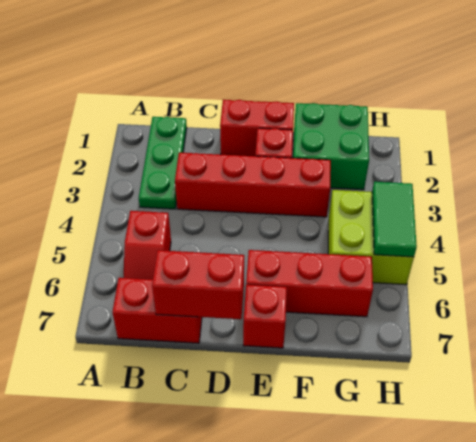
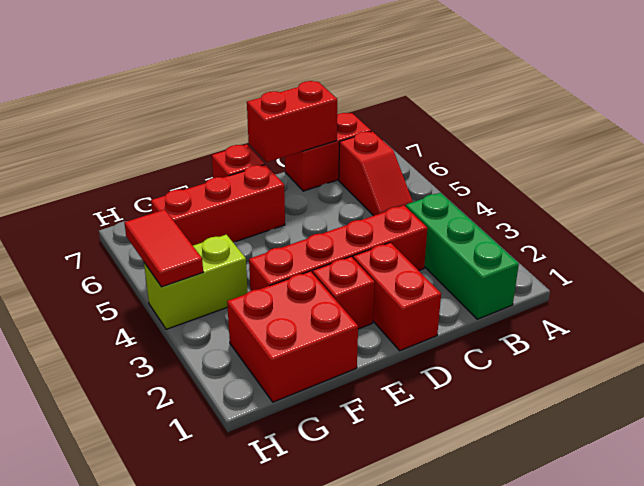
green plate B1:B3 level 1 -> green brick B1:B3 level 1
red slope B5:B6 level 1 top 5 -> red slope B5:B6 level 1 top 6
red brick D1:E1 level 1 -> red brick D1:D2 level 1
green brick F1:G2 level 1 -> red brick F1:G2 level 1
lime brick G4:H5 level 1 -> lime brick G4:H4 level 1
green tile H4:H5 level 2 -> red tile H4:H5 level 2

